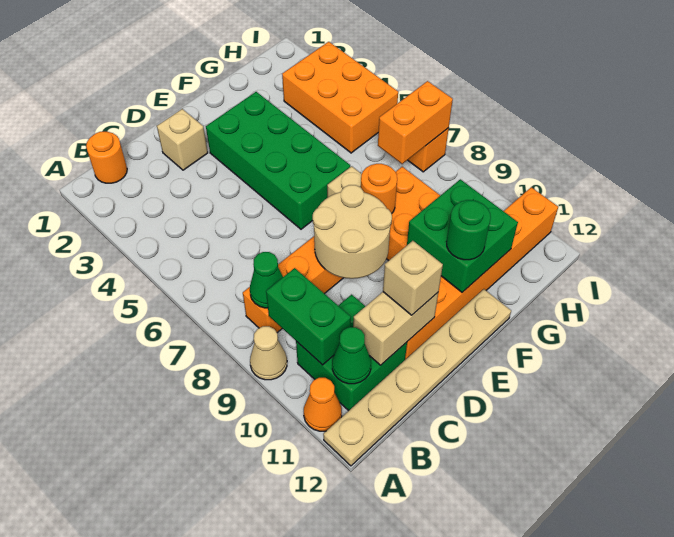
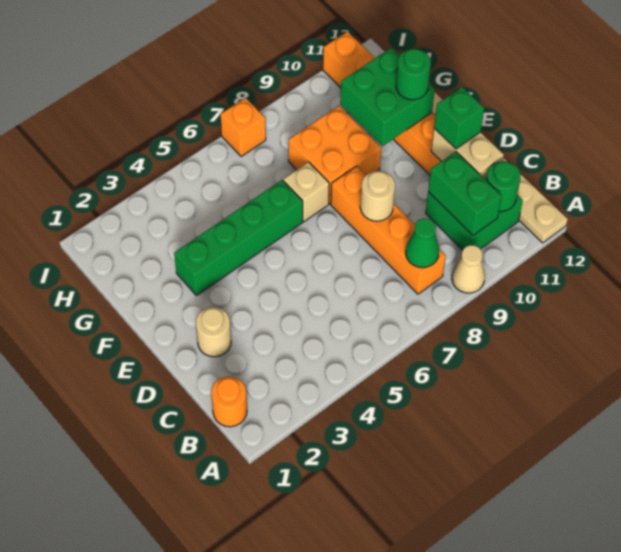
orange cone A11 level 1 -> none
green brick B9:B10 level 2 -> green brick B10:C10 level 2
green cone B11 level 2 -> green round brick B11 level 2
tan brick D2 level 1 -> tan round brick D2 level 1
tan round brick D8:E9 level 2 -> tan round brick D8 level 2
tan brick D11 level 3 -> green brick D11 level 3
green brick E3:F6 level 1 -> green brick F3:F6 level 1
orange round brick F8 level 2 -> none
orange brick H3:I5 level 1 -> none
orange brick H7:I7 level 2 -> none

